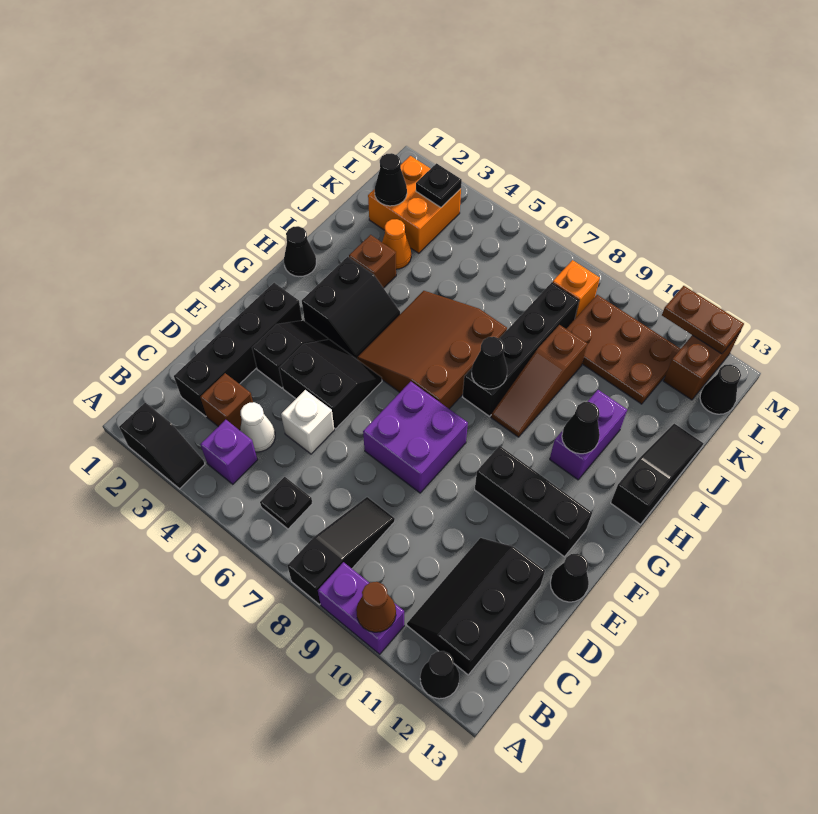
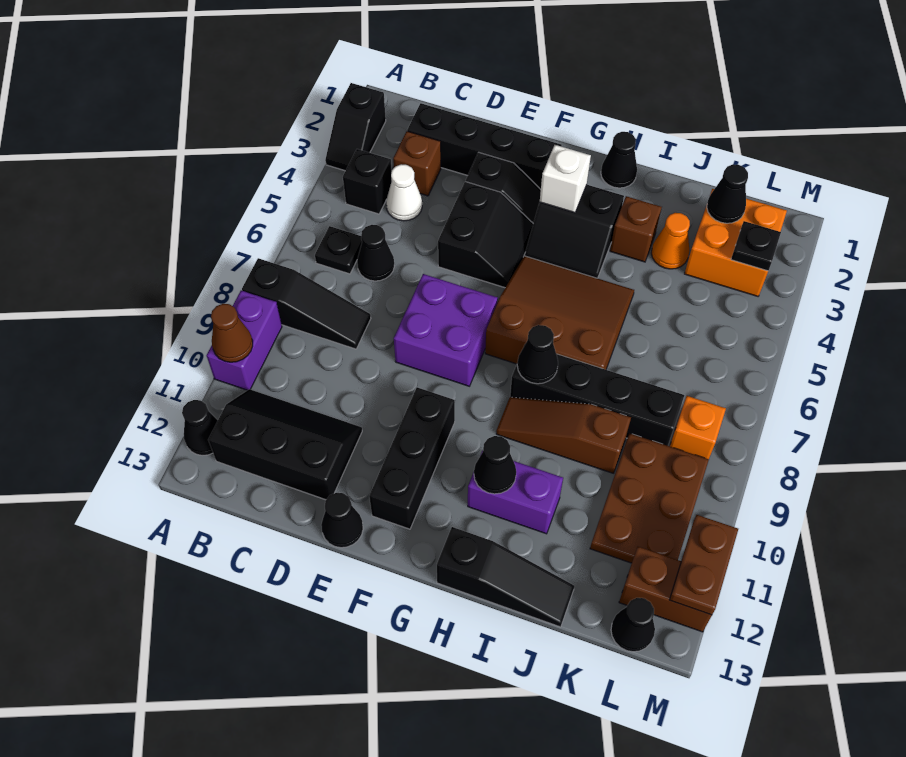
purple brick B4 level 1 -> black brick B4 level 1
none -> black cone C6 level 1
white brick D5 level 1 -> white brick G3 level 2

